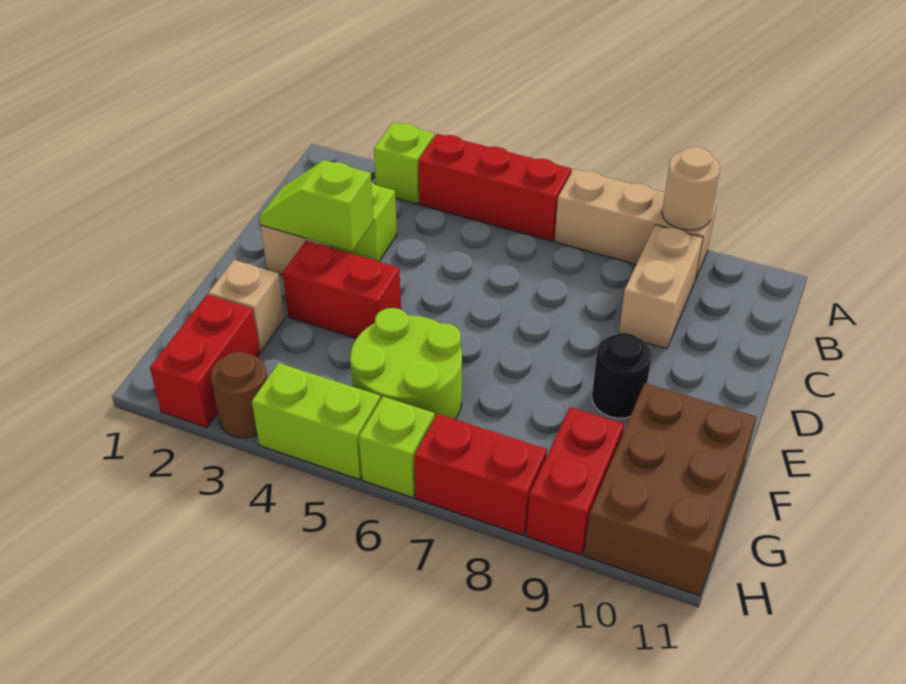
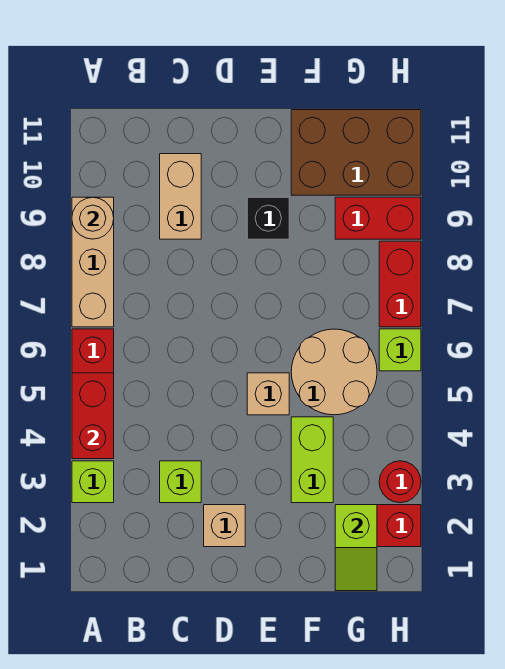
tan brick B9:C9 level 1 -> tan brick C9:C10 level 1
lime slope D2:D3 level 2 top 3 -> lime slope G1:G2 level 2 top 2
red brick E3:E4 level 1 -> red brick A4:A5 level 2
black round brick E9 level 1 -> black brick E9 level 1
tan brick F2 level 1 -> tan brick E5 level 1
lime round brick F5:G6 level 1 -> tan round brick F5:G6 level 1
brown round brick H3 level 1 -> red round brick H3 level 1
lime brick H4:H5 level 1 -> lime brick F3:F4 level 1

